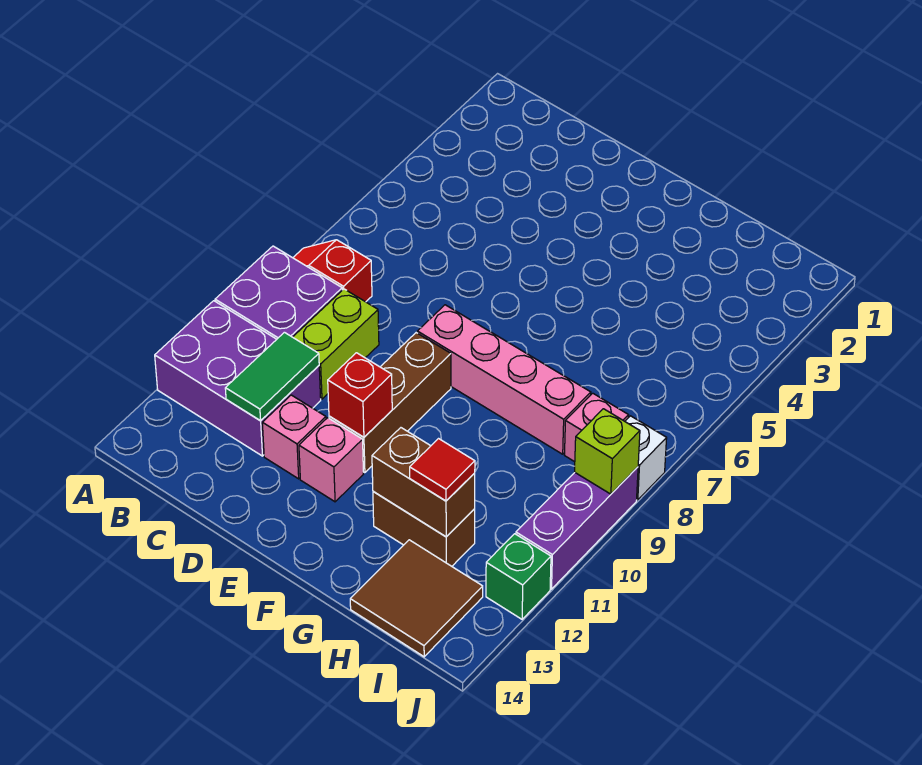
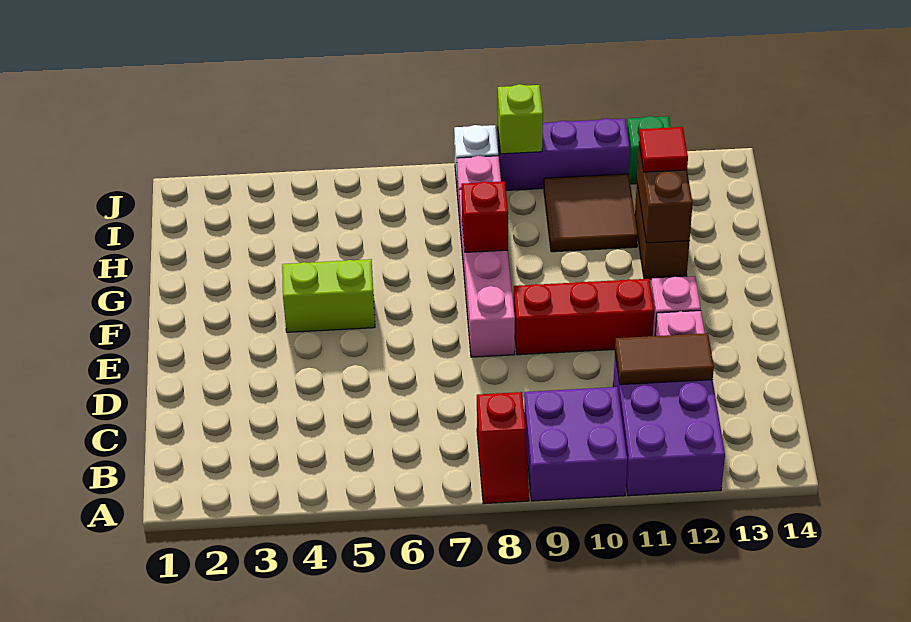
lime brick C9:C10 level 1 -> lime brick F4:F5 level 1
green tile C11:C12 level 2 -> brown tile C11:C12 level 2
brown brick E9:E11 level 1 -> red brick E9:E11 level 1
red brick E11 level 2 -> red brick G8 level 2
brown tile H13:I14 level 1 -> brown tile H10:I11 level 1

